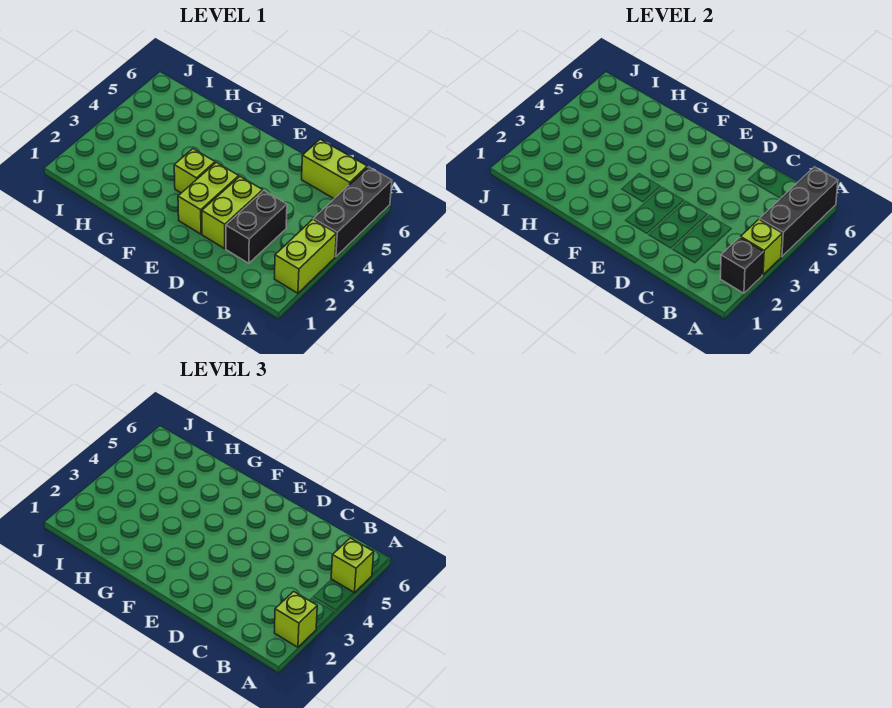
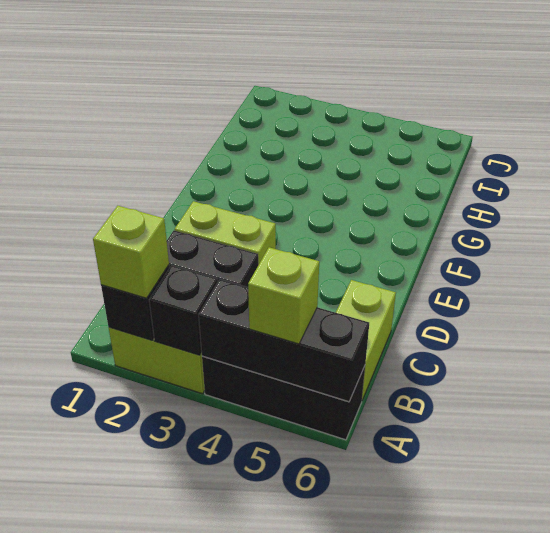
lime brick A3 level 2 -> black brick A3 level 2
lime brick E2:E3 level 1 -> none
lime brick F3 level 1 -> none

